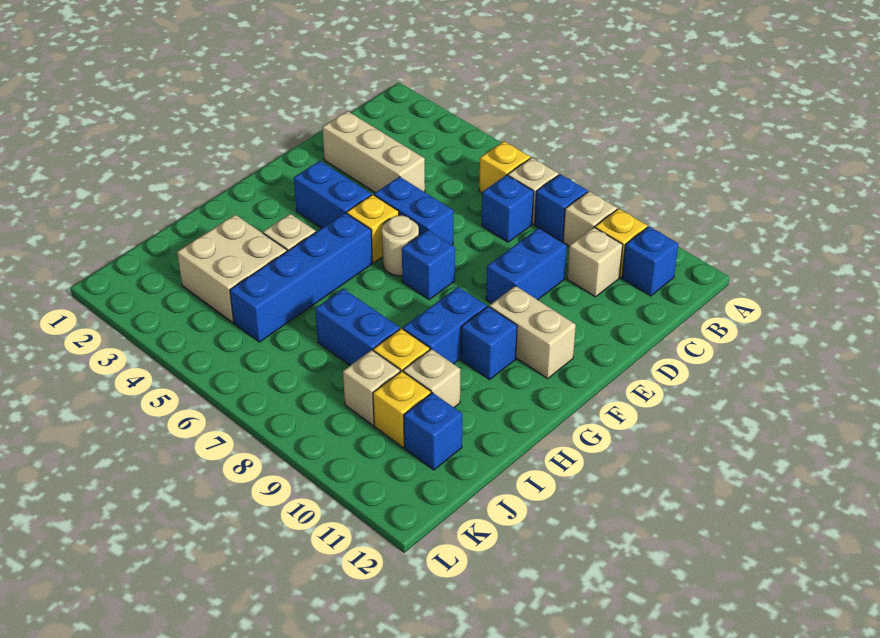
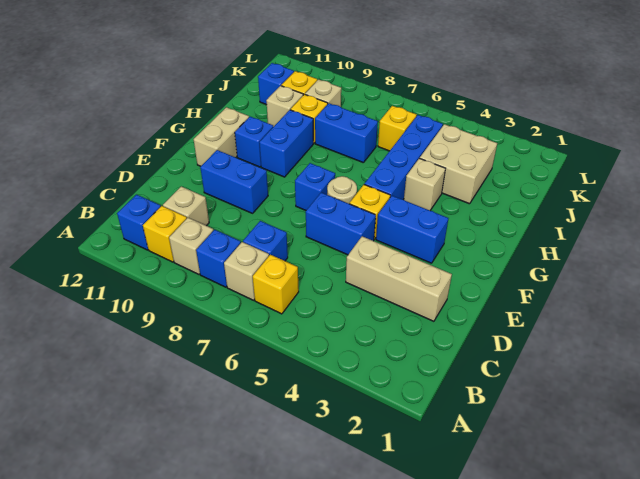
blue brick D9:E9 level 1 -> blue brick E9:E10 level 1
tan brick F10:F11 level 1 -> tan brick F11:G11 level 1
none -> yellow brick J6 level 1

